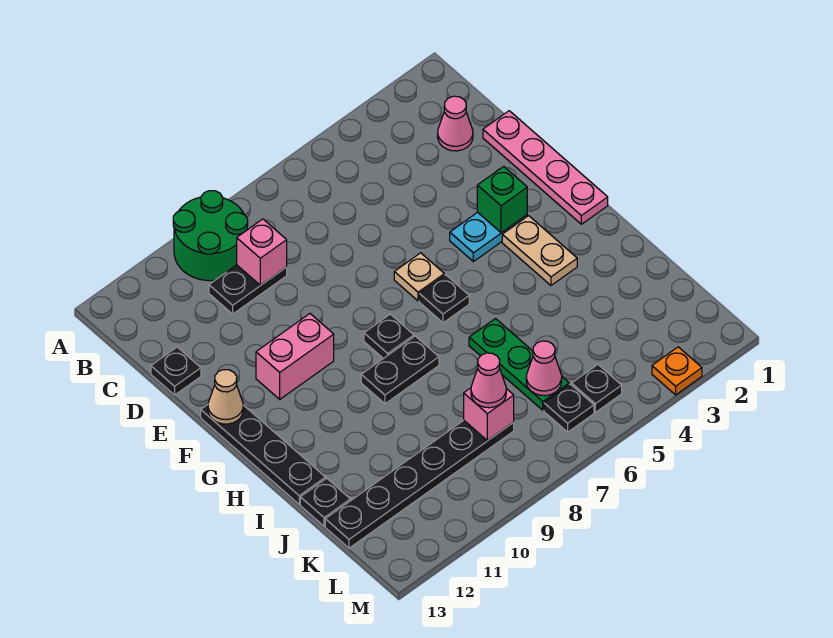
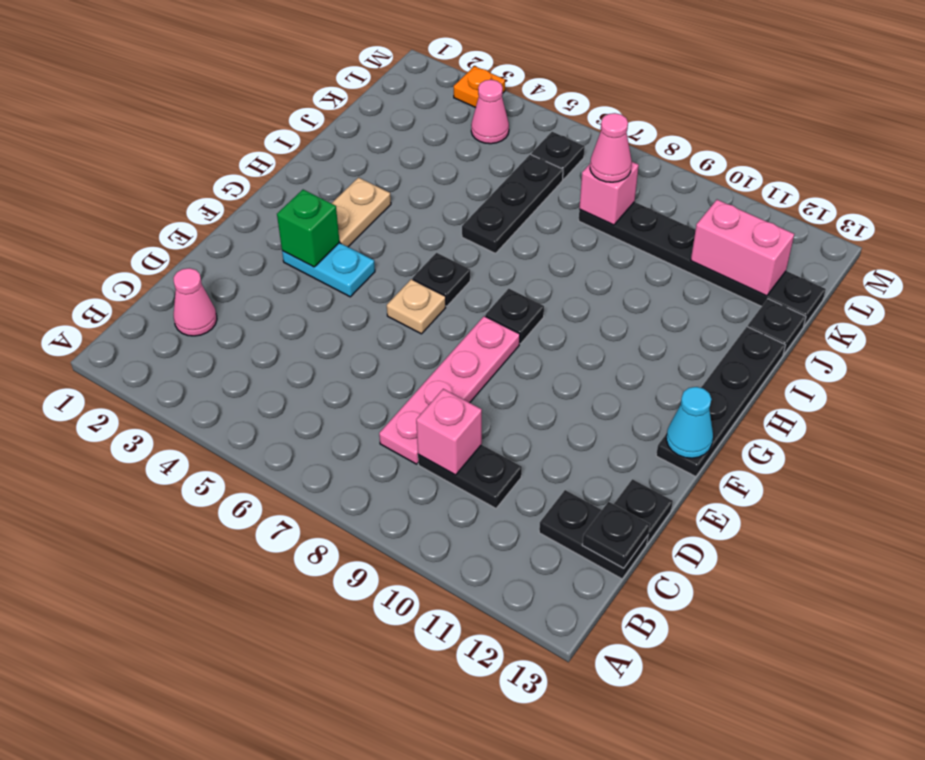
green round brick A9:B10 level 1 -> none
pink plate D1:G1 level 1 -> pink plate C8:F8 level 1
pink brick F10:F11 level 1 -> pink brick K11:K12 level 2
tan cone F13 level 2 -> cyan cone F13 level 2
black plate H8:H9 level 1 -> black plate C12:C13 level 1
green plate I6:K6 level 1 -> black plate I6:K6 level 1
pink cone K6 level 2 -> pink cone L4 level 1
black plate L5 level 1 -> black plate C13 level 2

